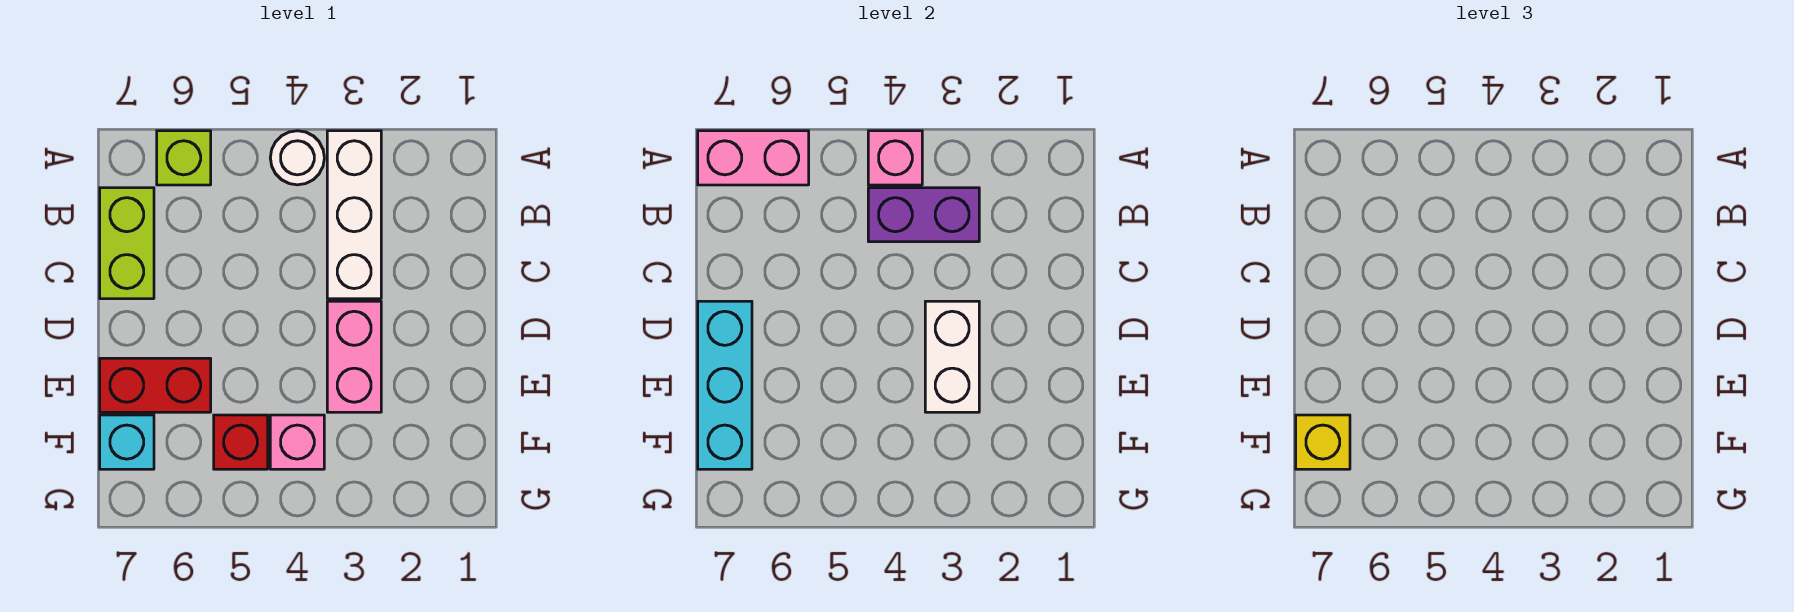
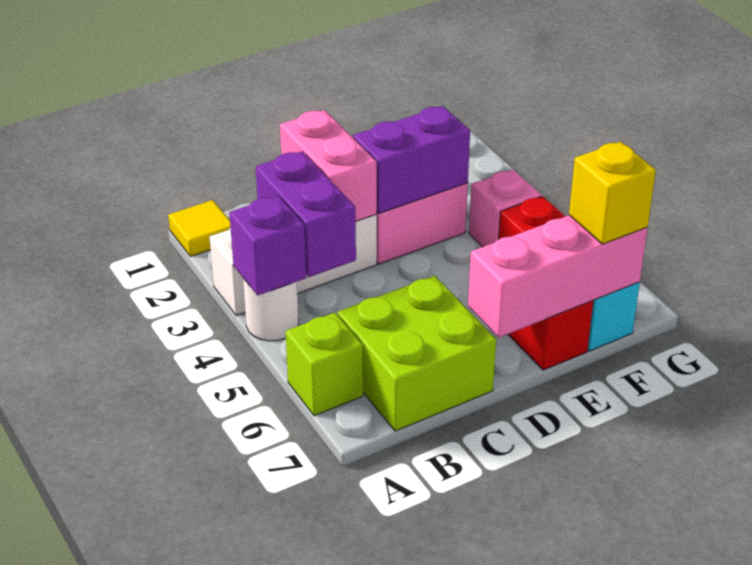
none -> yellow tile A1 level 1
pink brick A4 level 2 -> purple brick A4 level 2
pink brick A6:A7 level 2 -> pink brick C2:C3 level 2
lime brick B7:C7 level 1 -> lime brick B6:C7 level 1
white brick D3:E3 level 2 -> purple brick D3:E3 level 2
cyan brick D7:F7 level 2 -> pink brick D7:F7 level 2

